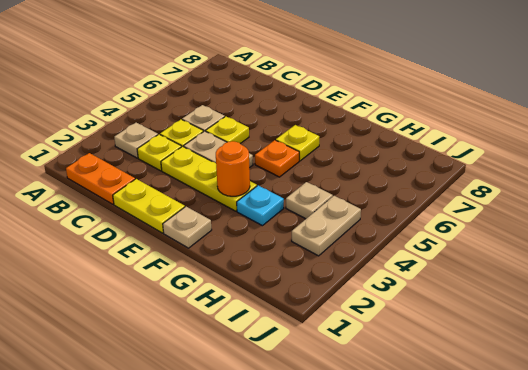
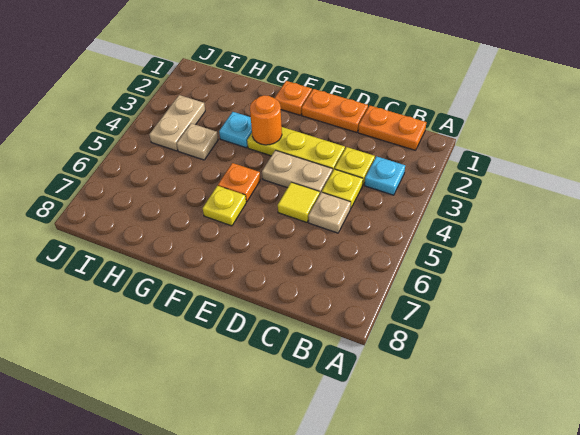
tan plate B3 level 1 -> cyan plate B3 level 1
yellow plate D1:E1 level 1 -> orange plate D1:E1 level 1
yellow plate D5 level 1 -> yellow tile D5 level 1
tan plate F1 level 1 -> orange plate F1 level 1

